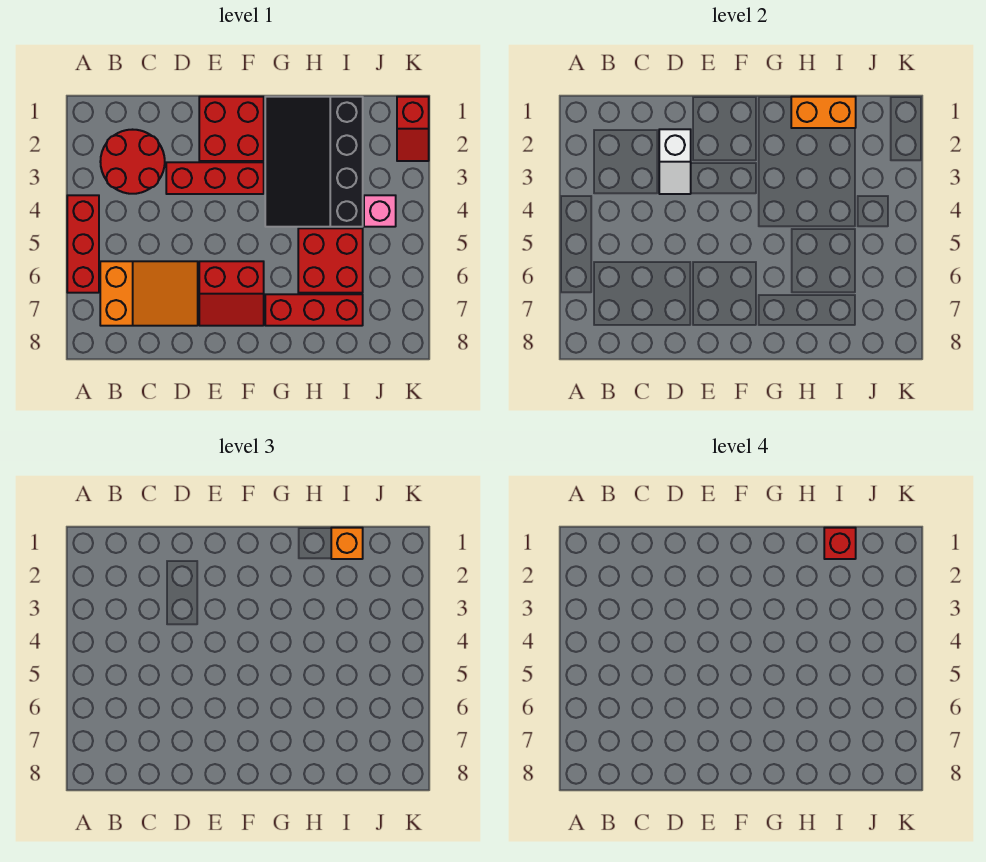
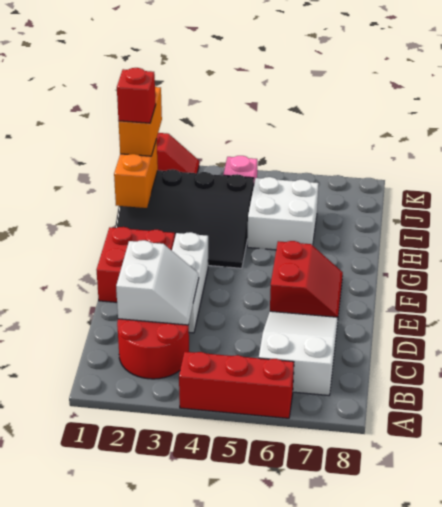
orange slope B6:D7 level 1 top B -> white slope B6:D7 level 1 top B
white slope D2:D3 level 2 top 2 -> white slope C2:D3 level 2 top 2
red brick D3:F3 level 1 -> white brick D3:F3 level 1
red brick G7:I7 level 1 -> none
red brick H5:I6 level 1 -> white brick H5:I6 level 1
orange brick I1 level 3 -> orange brick I1:J1 level 3

